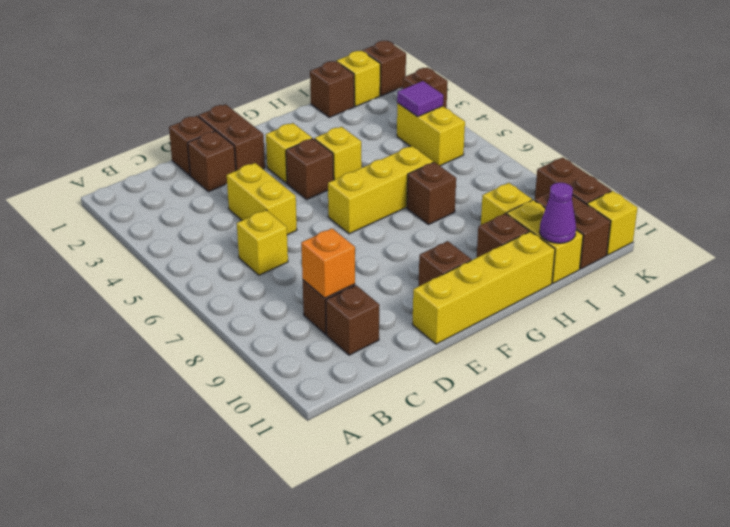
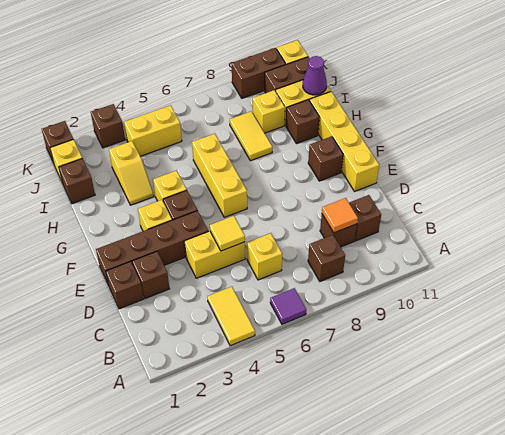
none -> yellow tile A4:B4 level 1
orange brick C9 level 2 -> orange tile C9 level 2
none -> yellow tile D5 level 2
brown brick E1:E2 level 1 -> brown brick E1:E4 level 1
none -> yellow slope H3:I3 level 1 top I
brown brick H7 level 1 -> brown brick B8 level 1
none -> yellow tile H8:I8 level 1
purple tile J4 level 2 -> purple tile A6 level 1

